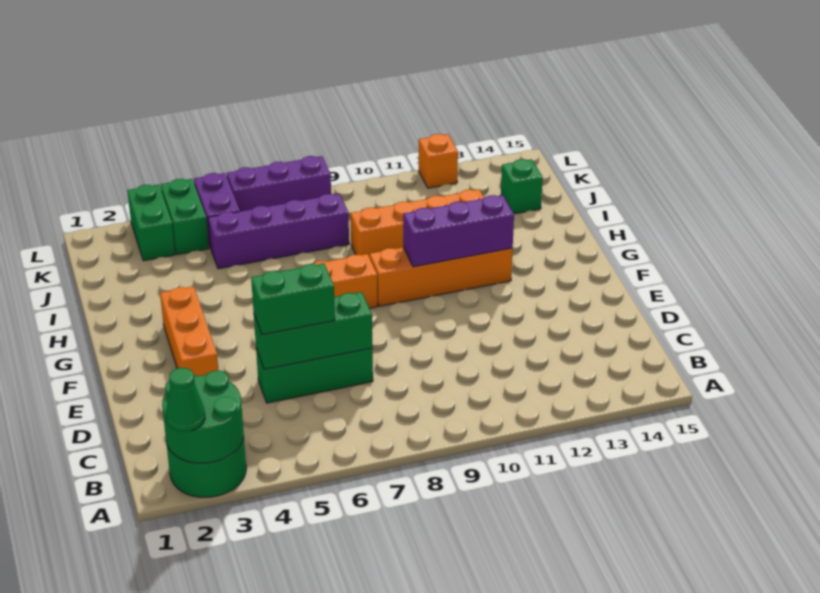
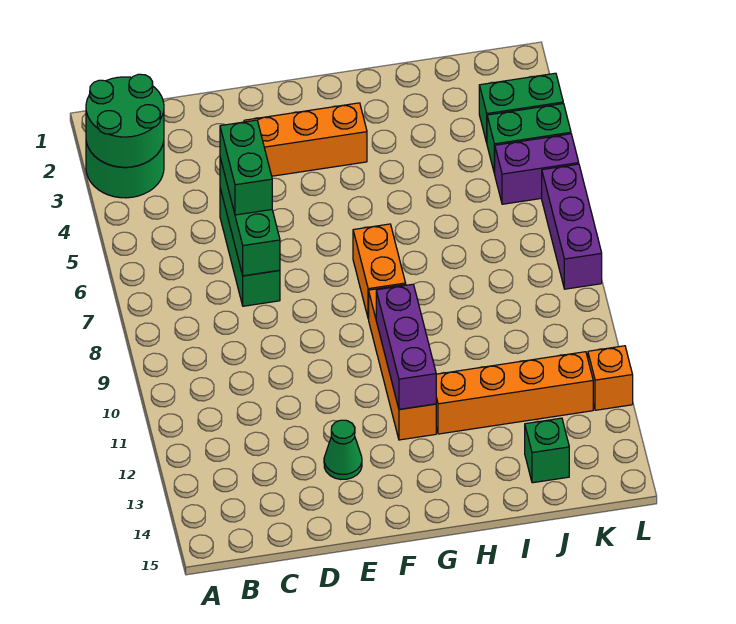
green cone A2 level 3 -> green cone E13 level 1
orange brick I9:I12 level 1 -> orange brick H12:K12 level 1
purple brick J5:J8 level 1 -> none

